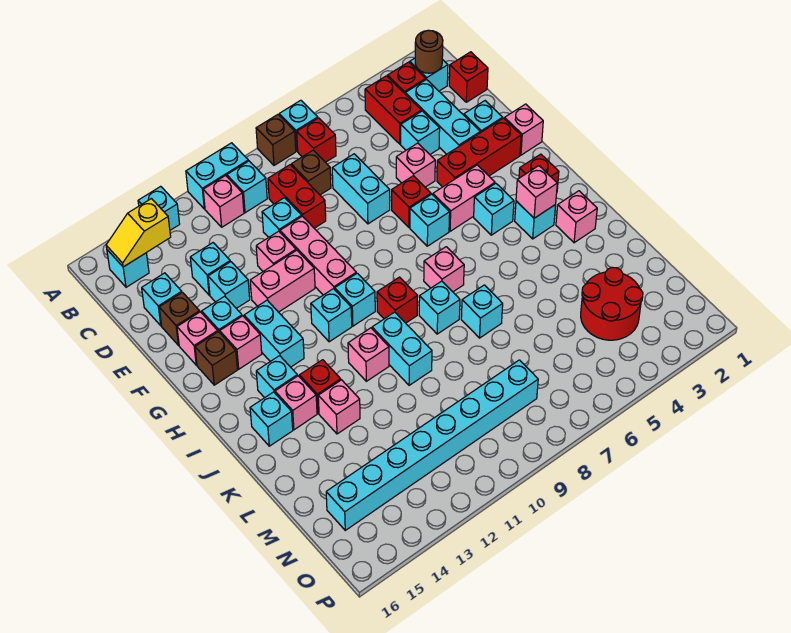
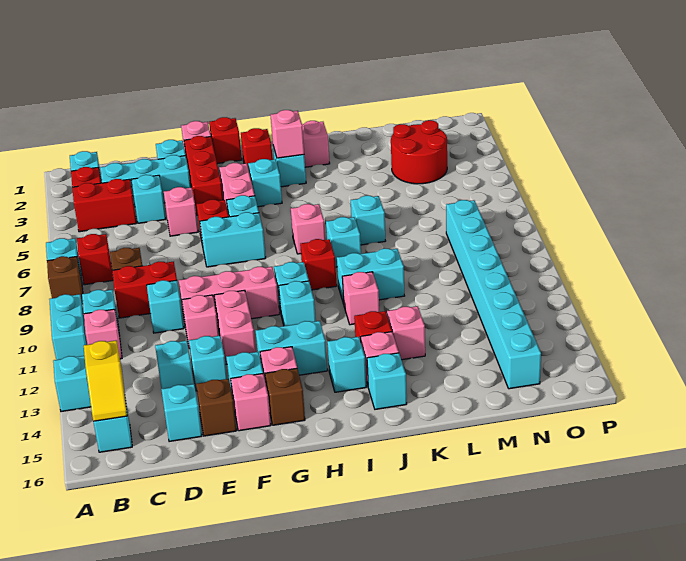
brown round brick B2 level 2 -> none
red brick C1 level 1 -> red brick G1 level 1
cyan brick D7:E7 level 1 -> cyan brick F7:G7 level 1

